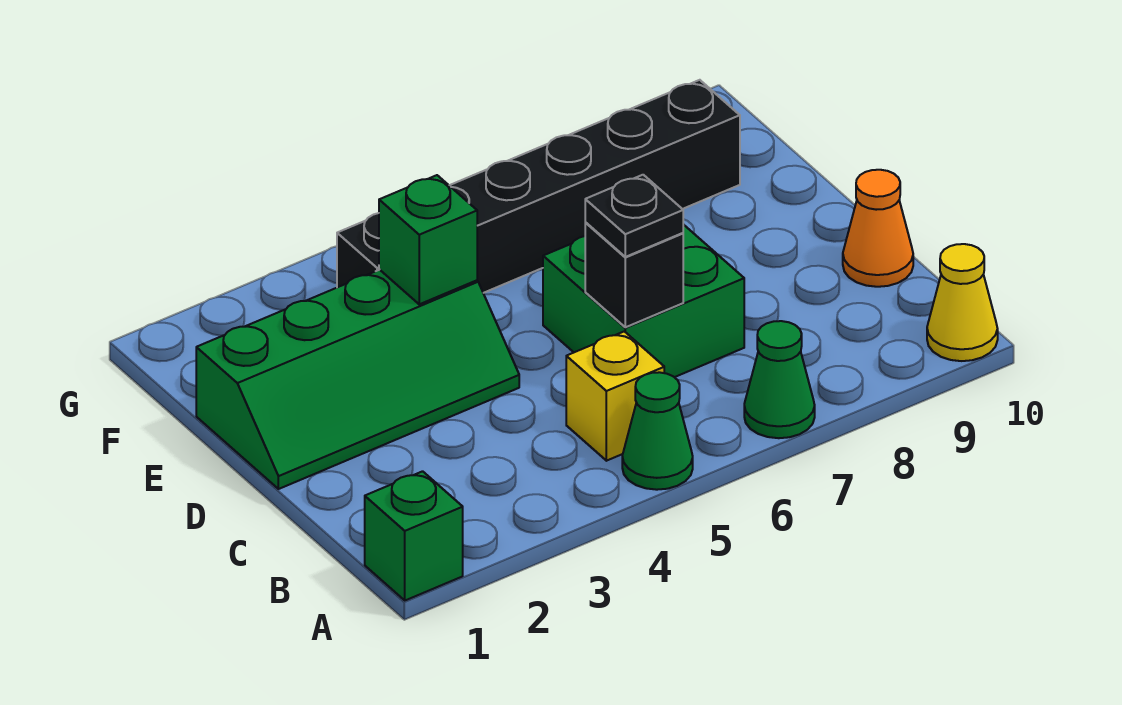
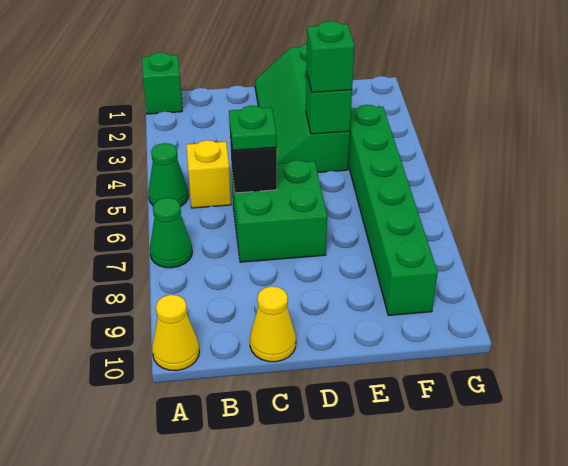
black plate C6 level 3 -> green plate C6 level 3
orange cone C10 level 1 -> yellow cone C10 level 1
none -> green brick E4 level 3
black brick F4:F9 level 1 -> green brick F4:F9 level 1

